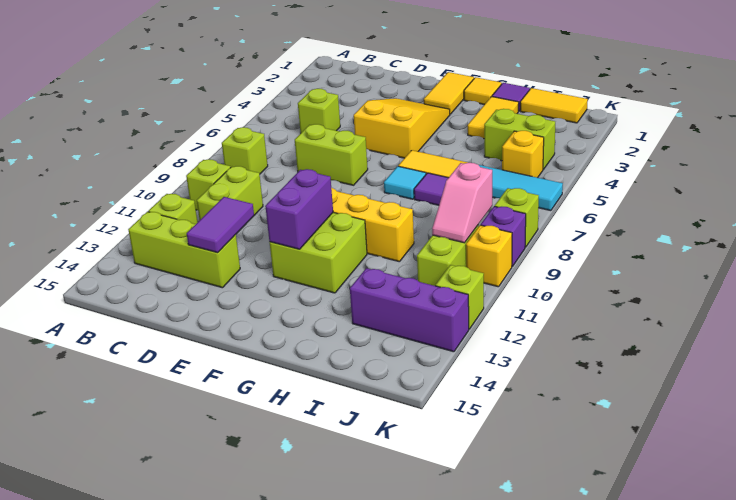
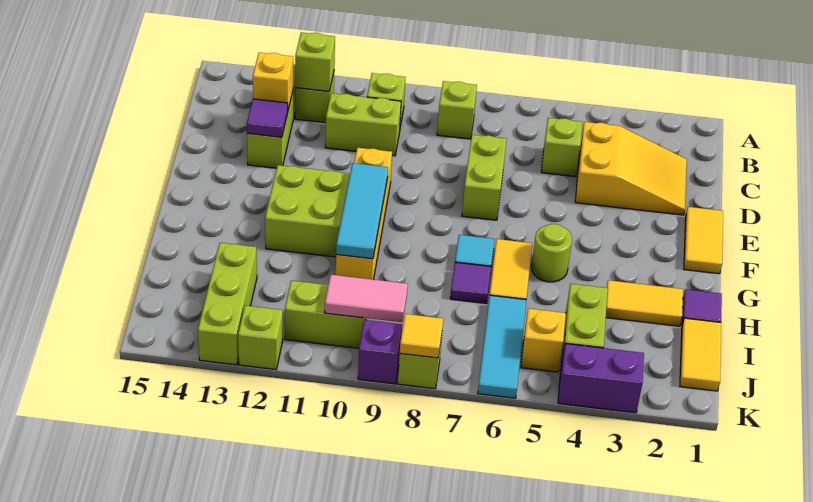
none -> lime brick B12 level 2
purple tile D12:D13 level 2 -> purple tile D13 level 2
yellow slope E3:F5 level 1 top 5 -> yellow slope C2:D4 level 1 top 4
yellow tile F1:F2 level 1 -> yellow tile E1:F1 level 1
none -> cyan tile F10:H10 level 2
purple brick F11:F12 level 2 -> purple brick K3:K4 level 1
yellow tile G1 level 1 -> yellow tile K8 level 2
none -> lime round brick G5 level 1
purple brick I13:K13 level 1 -> lime brick I13:K13 level 1
pink slope J9:J10 level 2 top 9 -> pink tile J9:J10 level 2
yellow brick K10 level 1 -> yellow brick C13 level 2

